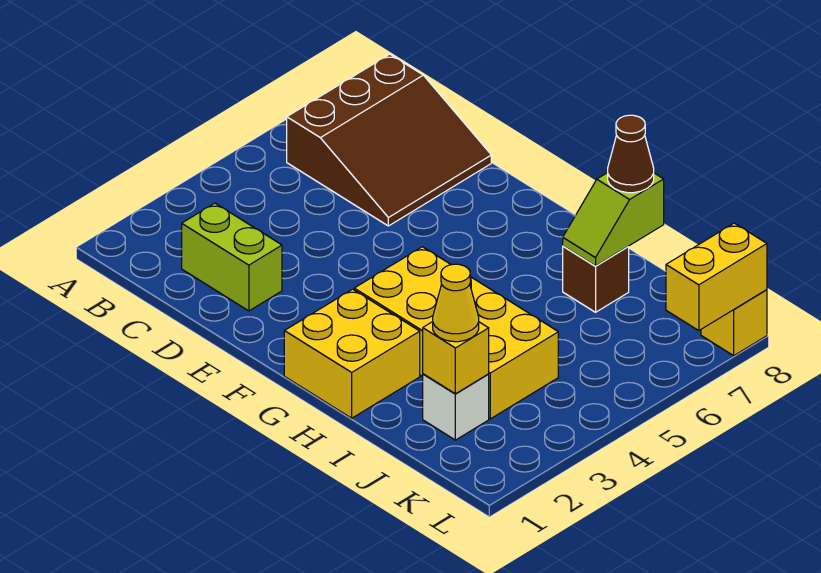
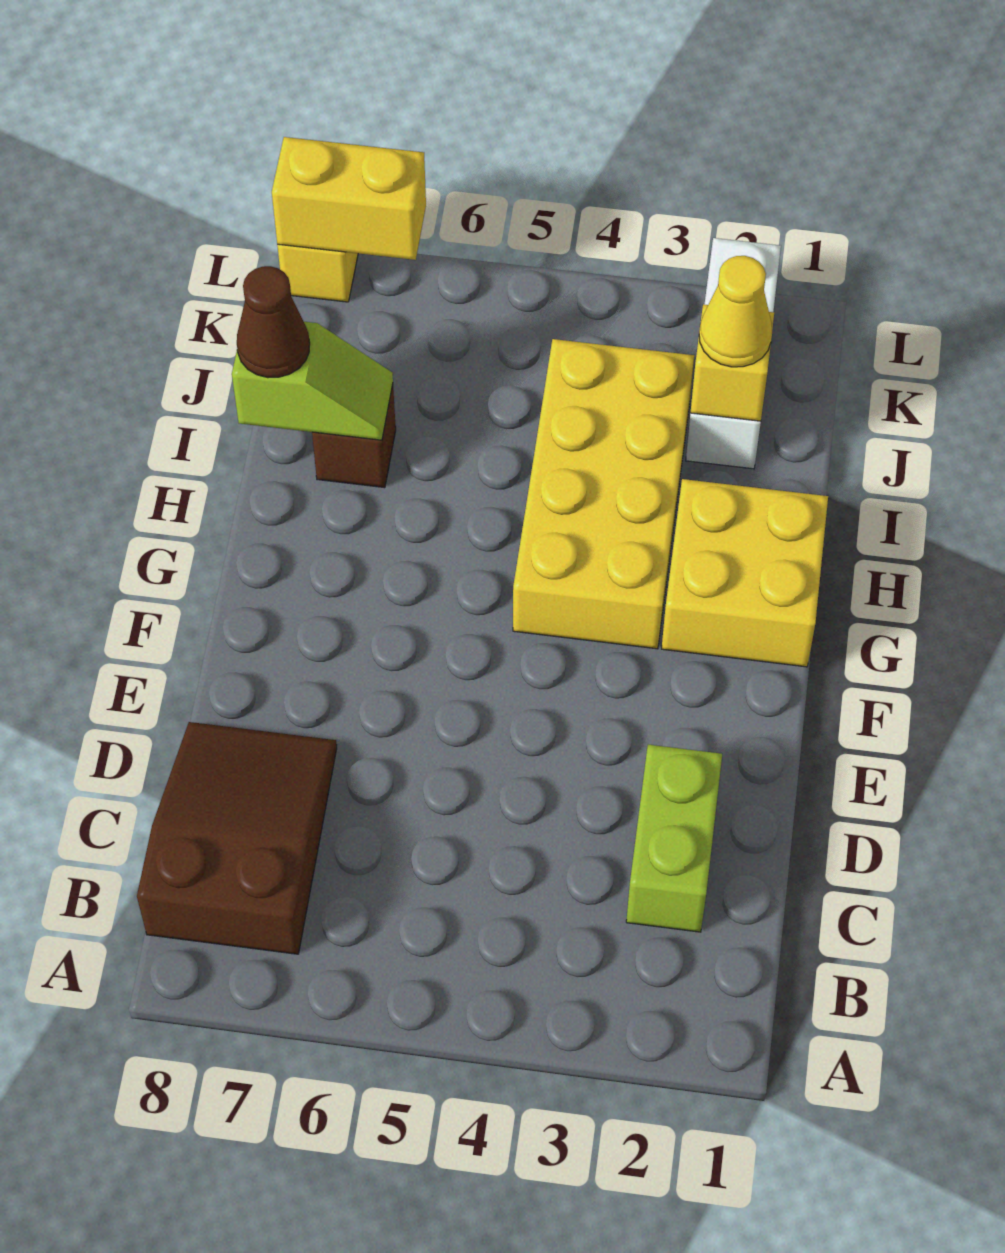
brown slope B6:D8 level 1 top B -> brown slope B7:D8 level 1 top B
white brick J2 level 1 -> white brick J2:L2 level 1

